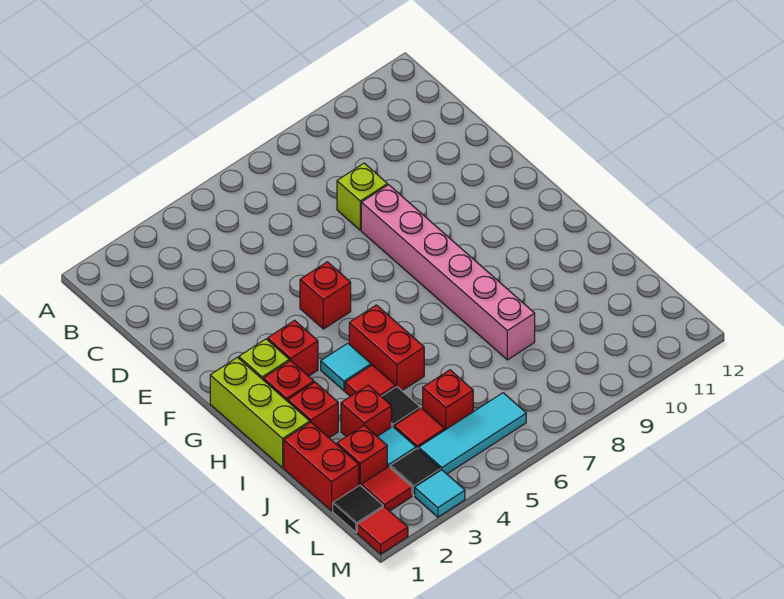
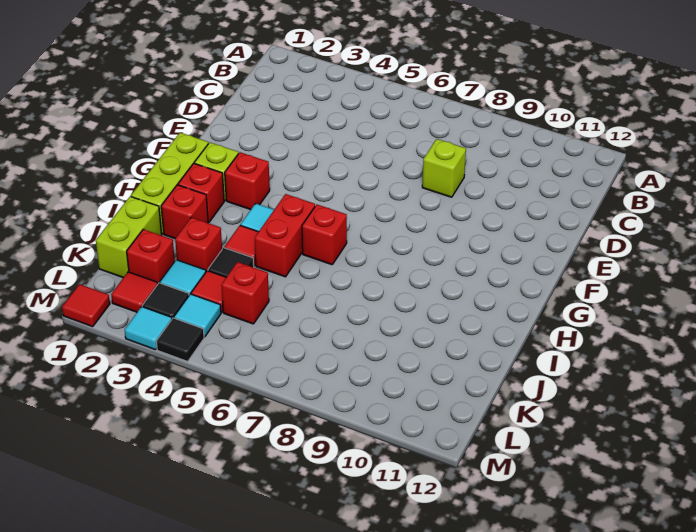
pink brick E8:J8 level 1 -> none
red brick F5 level 1 -> red brick H6 level 1
red brick J1:K1 level 1 -> lime brick J1:K1 level 1
black tile L1 level 1 -> black tile M4 level 1
cyan tile L4:L6 level 1 -> cyan tile L4 level 1

